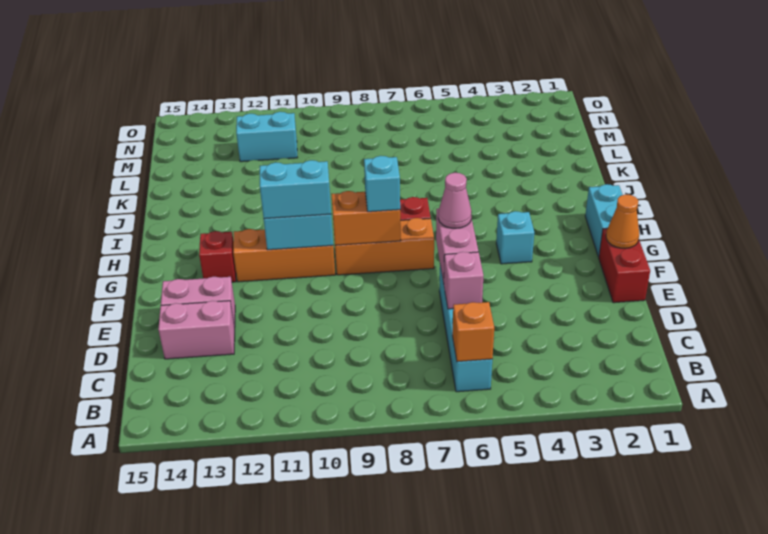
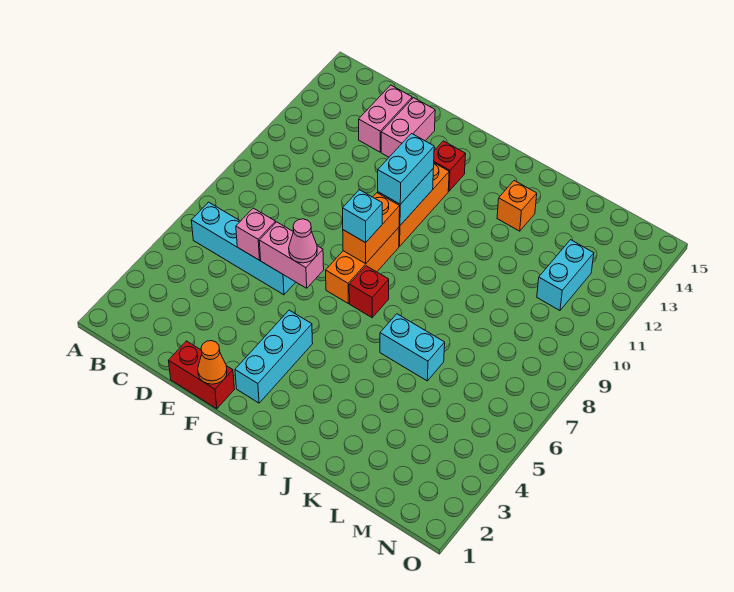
orange brick B6 level 2 -> orange brick J13 level 1
cyan brick G1:H1 level 1 -> cyan brick J6:K6 level 1
cyan brick G4 level 1 -> cyan brick G2:G4 level 1

